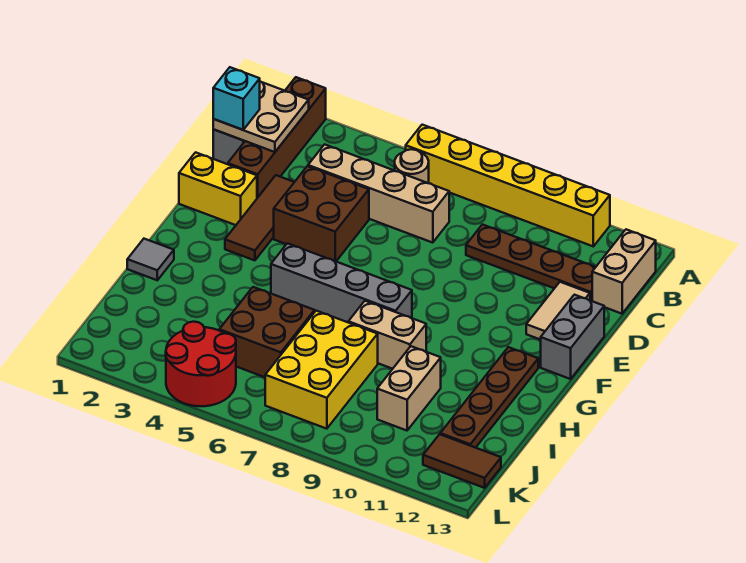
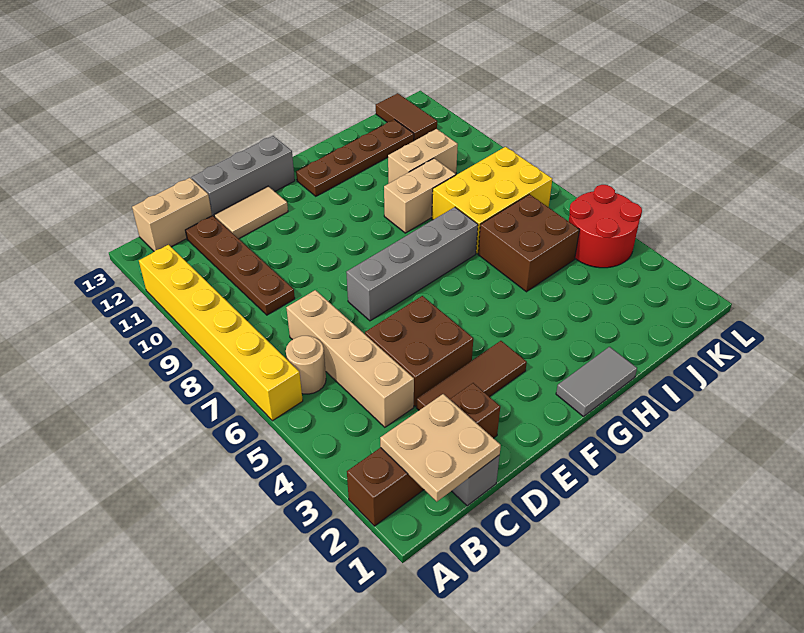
cyan brick C1 level 3 -> none
yellow brick E1:E2 level 1 -> none
grey brick E13:F13 level 1 -> grey brick D13:F13 level 1
grey brick G5:G8 level 1 -> grey brick E7:H7 level 1
grey tile H1 level 1 -> grey tile G1:H1 level 1
tan brick H8:H9 level 1 -> tan brick H9:I9 level 1

